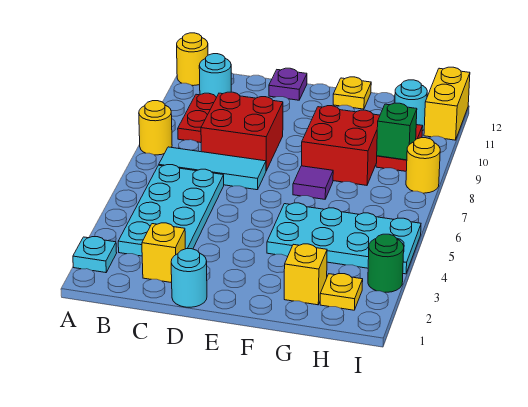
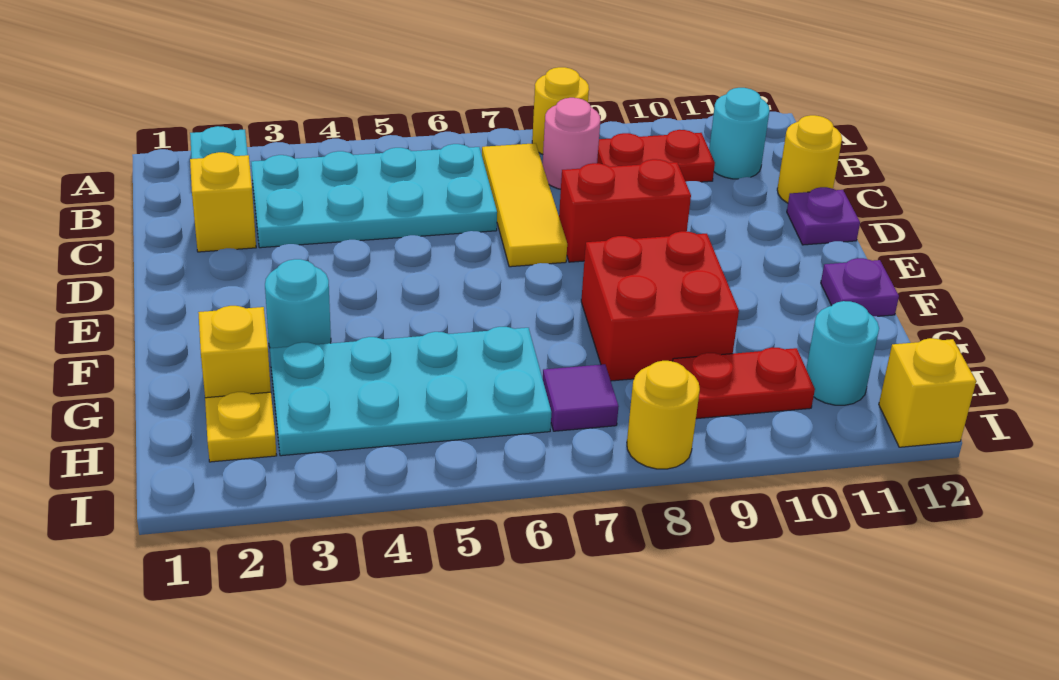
yellow round brick A12 level 1 -> yellow round brick C12 level 1
cyan tile B7:D7 level 1 -> yellow tile B7:D7 level 1
none -> pink round brick B8 level 1
red brick C8:D9 level 1 -> red brick D8:D9 level 1
cyan round brick D1 level 1 -> cyan round brick F3 level 1
cyan plate F4:I5 level 1 -> cyan plate G3:H6 level 1
purple tile F7 level 1 -> purple tile H7 level 1
yellow plate F12 level 1 -> purple plate F12 level 1
green brick H9 level 2 -> none
green round brick I3 level 1 -> none
yellow brick I11:I12 level 1 -> yellow brick I12 level 1

